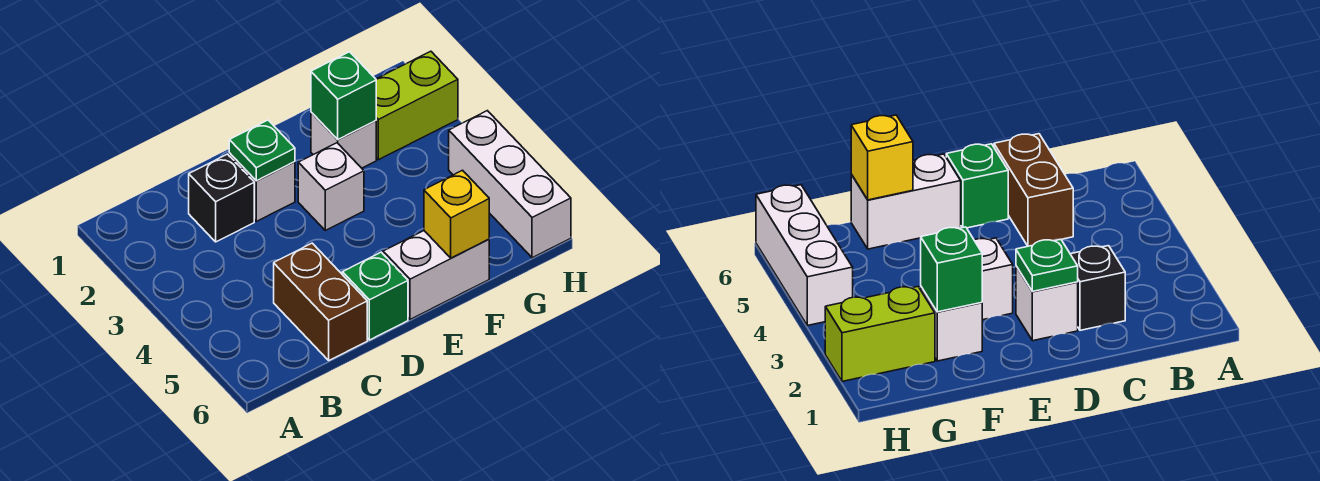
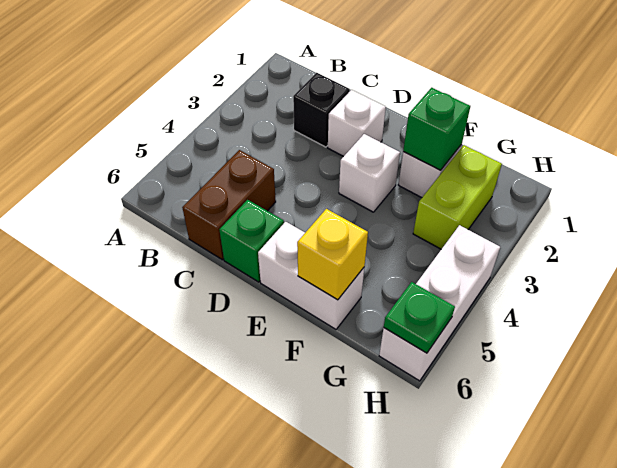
green plate D2 level 2 -> green plate H6 level 2
lime brick G2:H2 level 1 -> lime brick G2:G3 level 1

